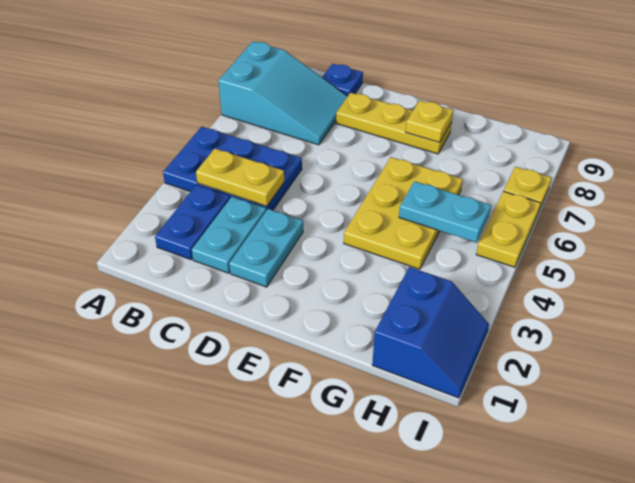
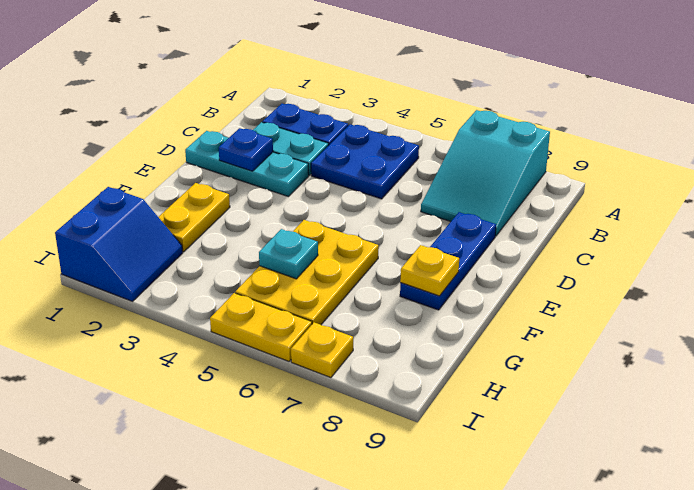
blue plate A4:C5 level 1 -> blue plate B4:C5 level 1
yellow plate B4:C4 level 2 -> yellow plate F2:G2 level 1
blue plate C9 level 1 -> blue plate D2 level 2
cyan plate D2:D3 level 1 -> cyan plate D1:D3 level 1
yellow plate D8:F8 level 1 -> blue plate D8:F8 level 1
yellow plate F4:G6 level 1 -> yellow plate F5:H6 level 1
cyan plate G5:H5 level 2 -> cyan plate G5 level 2
blue slope H1:I2 level 1 top H -> blue slope H1:I2 level 1 top 1

